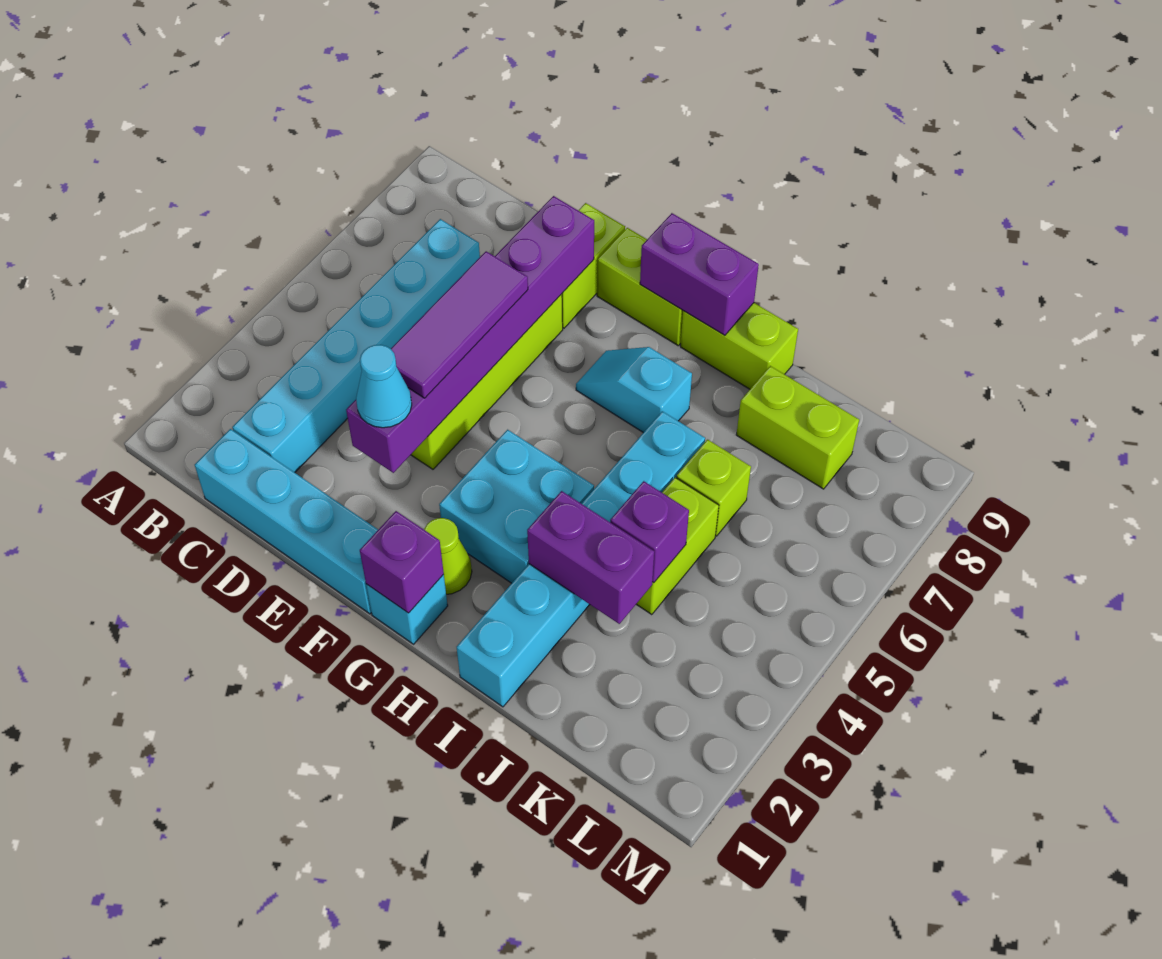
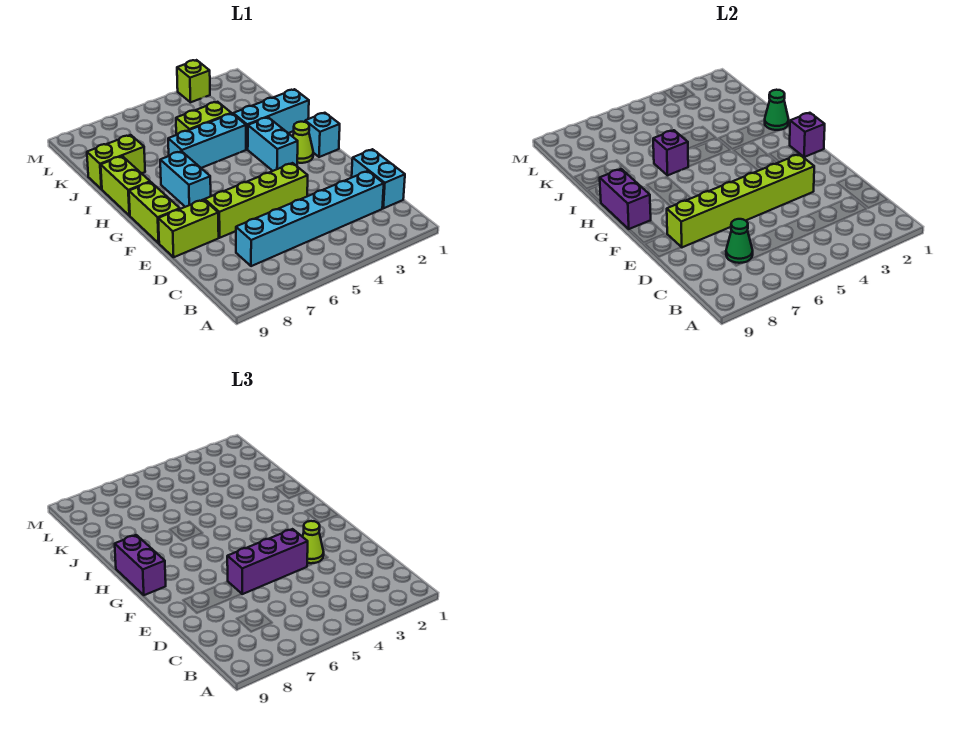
cyan brick C1:F1 level 1 -> cyan brick C1:D1 level 1
none -> green cone C7 level 2
purple brick E3:E8 level 2 -> lime brick E3:E8 level 2
cyan cone E3 level 3 -> lime cone E3 level 3
purple tile E4:E6 level 3 -> purple brick E4:E6 level 3
cyan brick G3:H4 level 1 -> cyan brick G3:H3 level 1
cyan slope G7:H7 level 1 top H -> cyan brick G7:H7 level 1
none -> green cone I1 level 2
purple brick I3:J3 level 2 -> purple brick G9:H9 level 3
purple brick J4 level 2 -> purple brick I6 level 2
lime brick J6 level 1 -> lime brick M3 level 1
lime brick J8:K8 level 1 -> lime brick J8:J9 level 1

